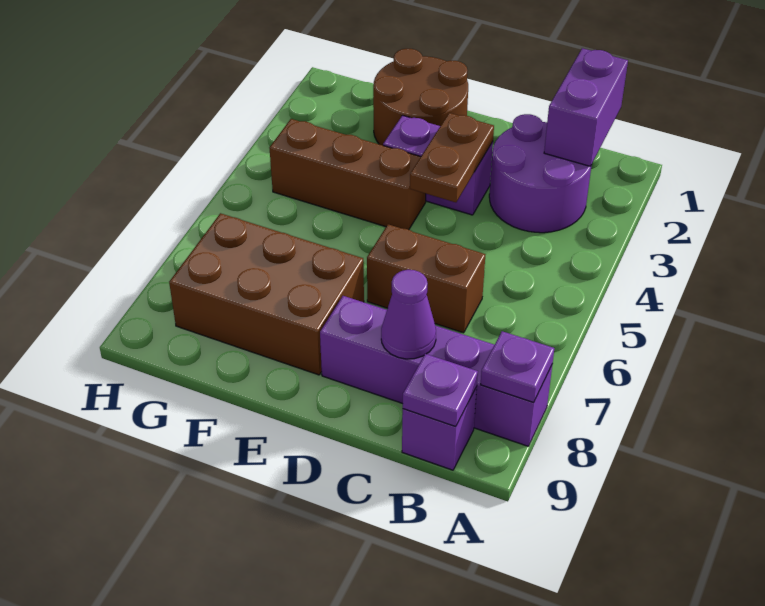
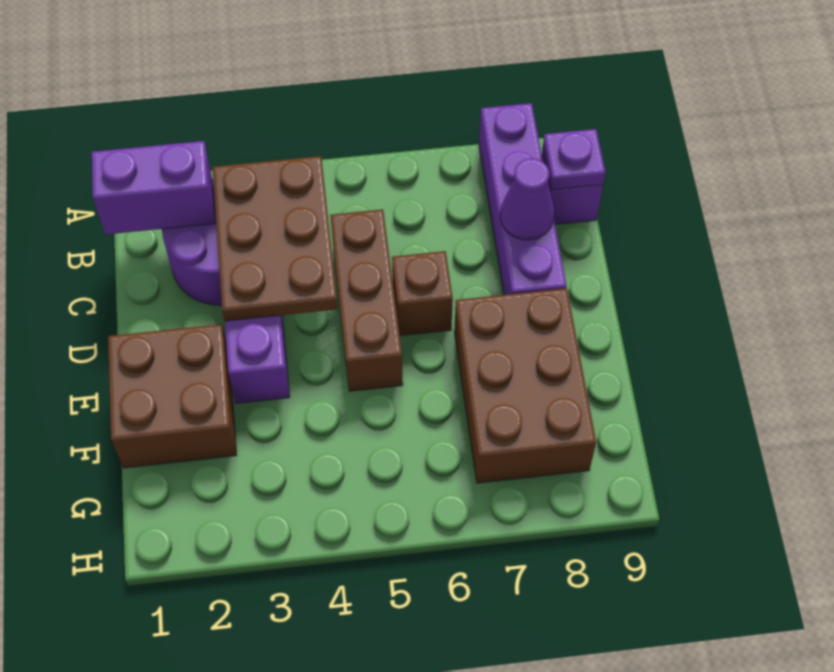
purple plate A8 level 2 -> none
brown brick C6:D6 level 1 -> brown brick D6 level 1
brown plate D3:D4 level 2 -> brown plate B3:D4 level 2
brown round brick E1:F2 level 1 -> brown brick E1:F2 level 1
brown brick E4:G4 level 1 -> brown brick C5:E5 level 1

